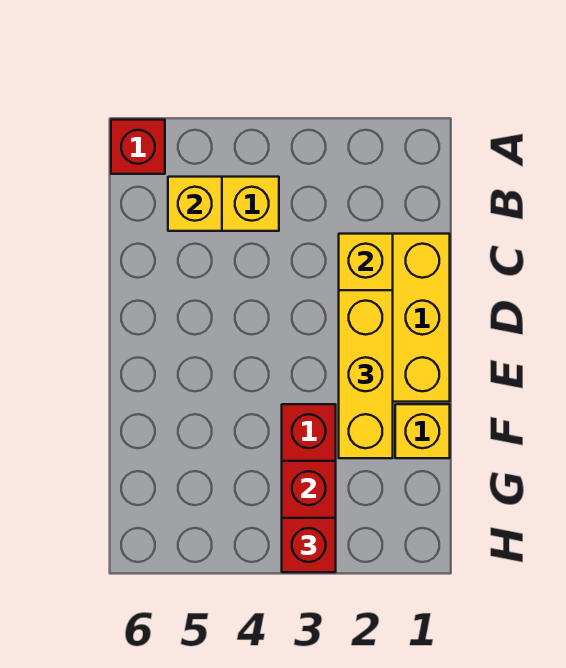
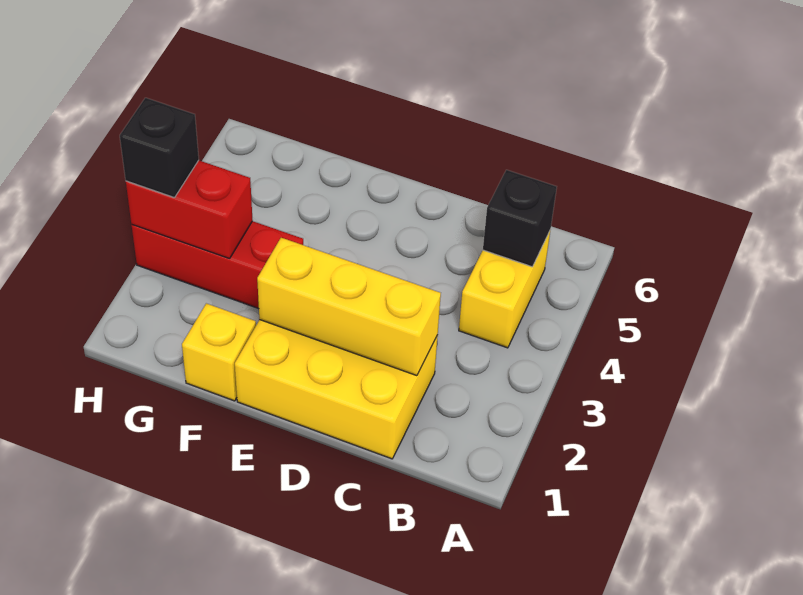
red brick A6 level 1 -> none
yellow brick B5 level 2 -> black brick B5 level 2
yellow brick D2:F2 level 3 -> none
red brick H3 level 3 -> black brick H3 level 3

